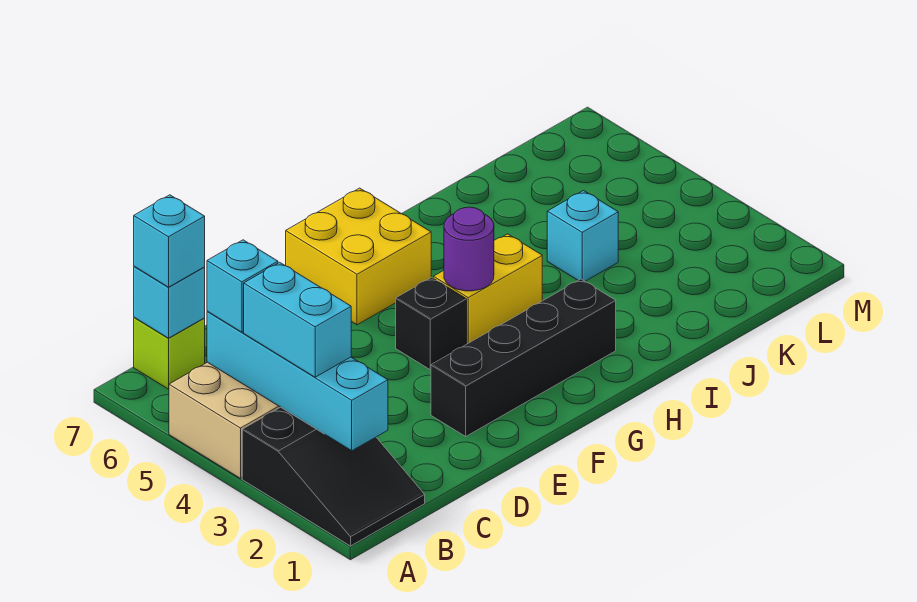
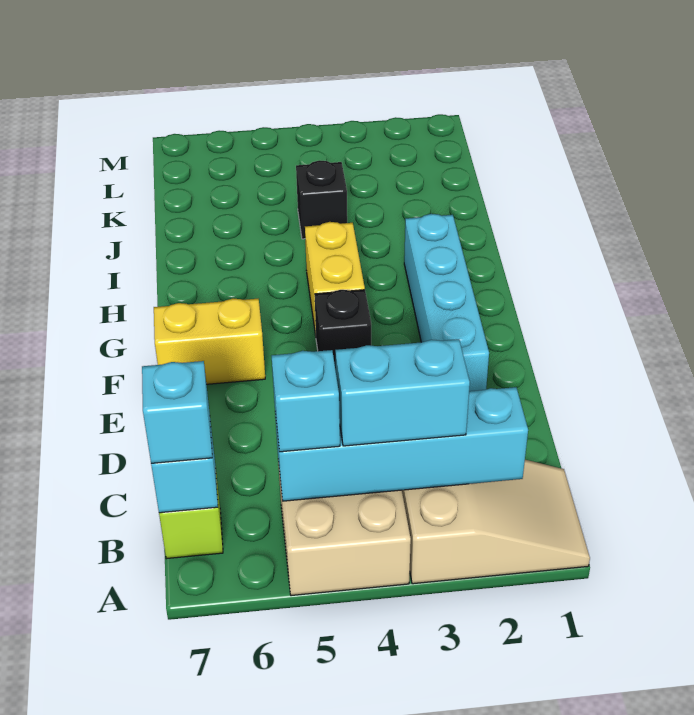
black slope A1:B3 level 1 top 3 -> tan slope A1:B3 level 1 top 3
black brick E2:H2 level 1 -> cyan brick E2:H2 level 1
yellow brick F6:G7 level 1 -> yellow brick F6:F7 level 1
purple round brick G4 level 2 -> none
cyan brick J4 level 1 -> black brick J4 level 1

